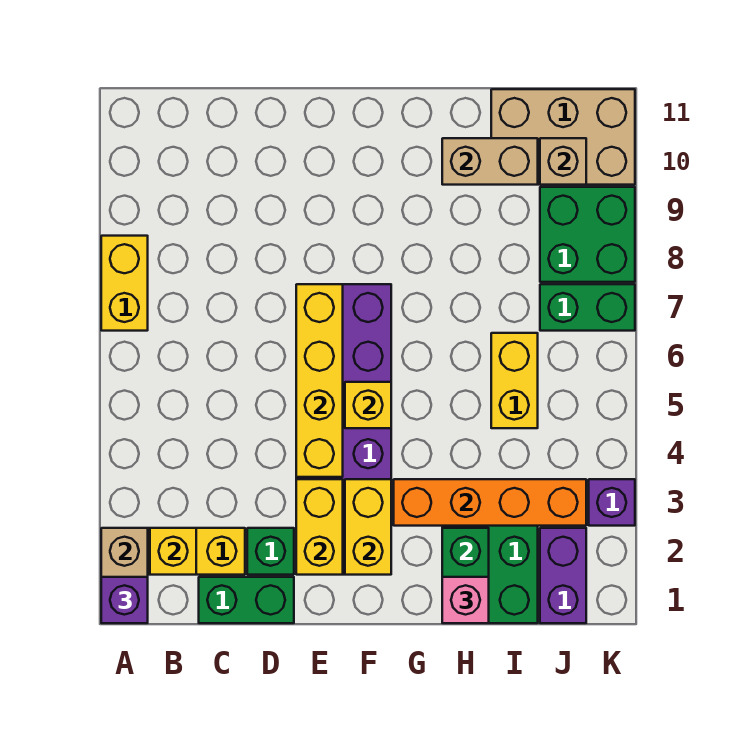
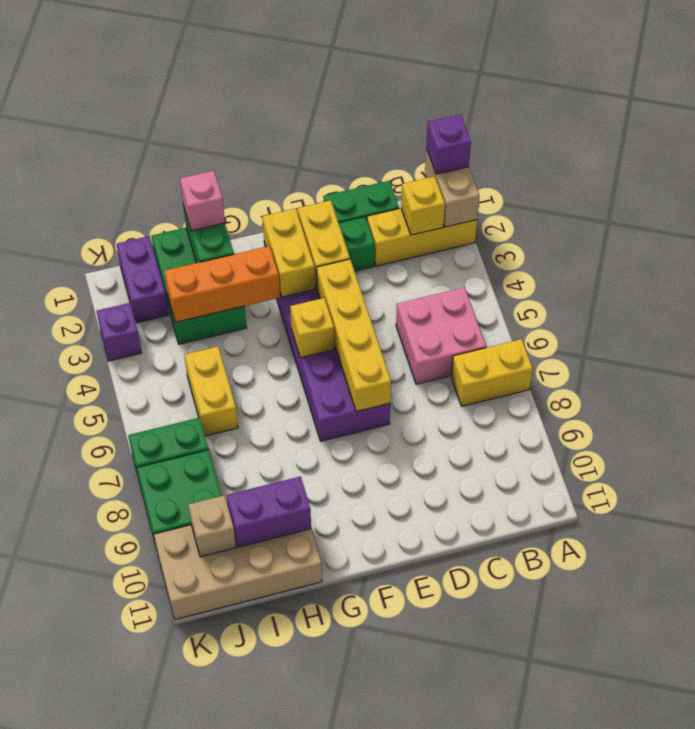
yellow brick A7:A8 level 1 -> yellow brick A7:B7 level 1
none -> pink brick B5:C6 level 1
orange brick G3:J3 level 2 -> orange brick G3:I3 level 2
tan brick H10:I10 level 2 -> purple brick H10:I10 level 2
tan brick I10:K11 level 1 -> tan brick H10:K11 level 1

